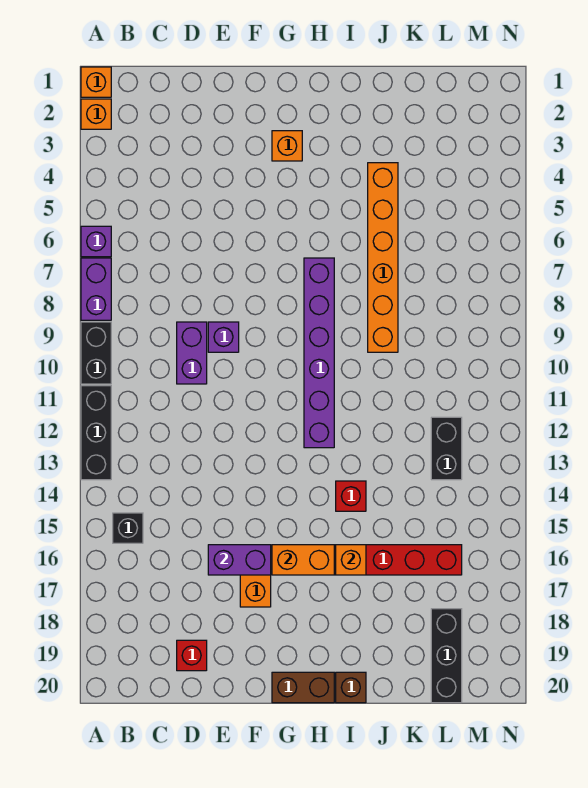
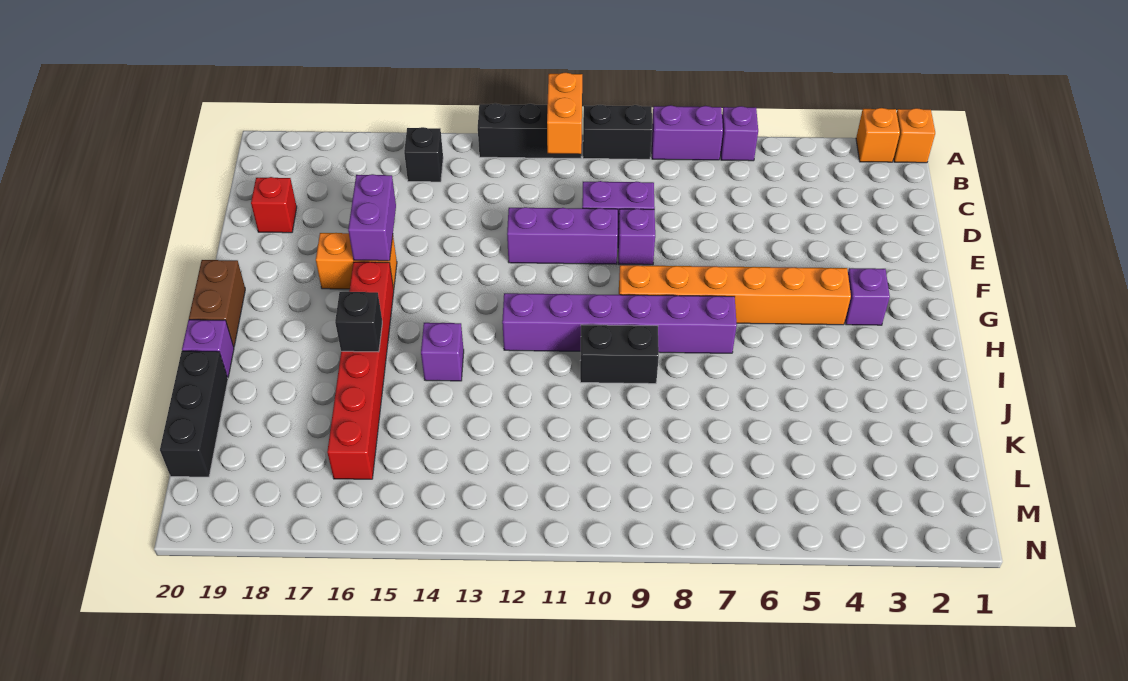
none -> purple brick E10:E12 level 1
orange brick G3 level 1 -> purple brick G3 level 1
orange brick G16:H16 level 2 -> orange brick A11:B11 level 2
red brick I14 level 1 -> purple brick I14 level 1
orange brick I16 level 2 -> black brick I16 level 2
brown brick I20 level 1 -> purple brick I20 level 1
orange brick J4:J9 level 1 -> orange brick G4:G9 level 1
black brick L12:L13 level 1 -> black brick I9:I10 level 1
black brick L18:L20 level 1 -> black brick J20:L20 level 1

